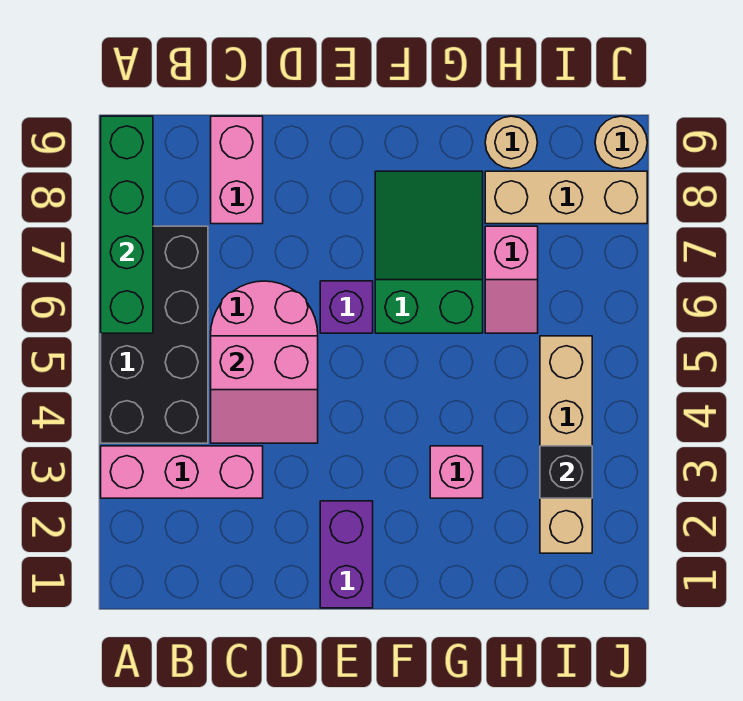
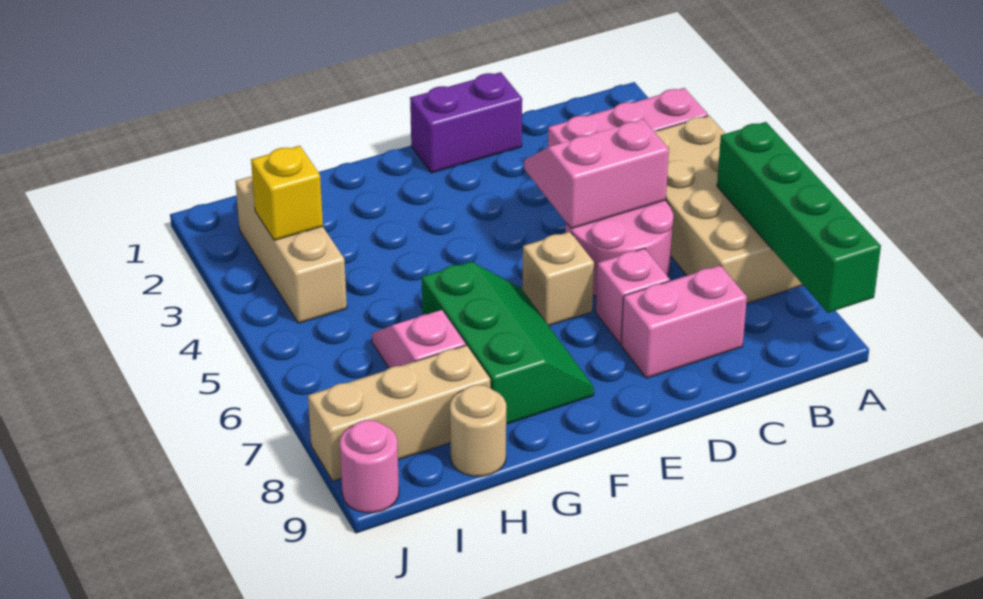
black brick A4:B7 level 1 -> tan brick A4:B7 level 1
pink brick C8:C9 level 1 -> pink brick C8:D8 level 1
purple brick E1:E2 level 1 -> purple brick D1:E1 level 1
purple brick E6 level 1 -> tan brick E6 level 1
green slope F6:G8 level 1 top 6 -> green slope F6:G8 level 1 top G
pink brick G3 level 1 -> pink brick D7 level 1
tan brick I2:I5 level 1 -> tan brick I2:I4 level 1
black brick I3 level 2 -> yellow brick I3 level 2
tan round brick J9 level 1 -> pink round brick J9 level 1

